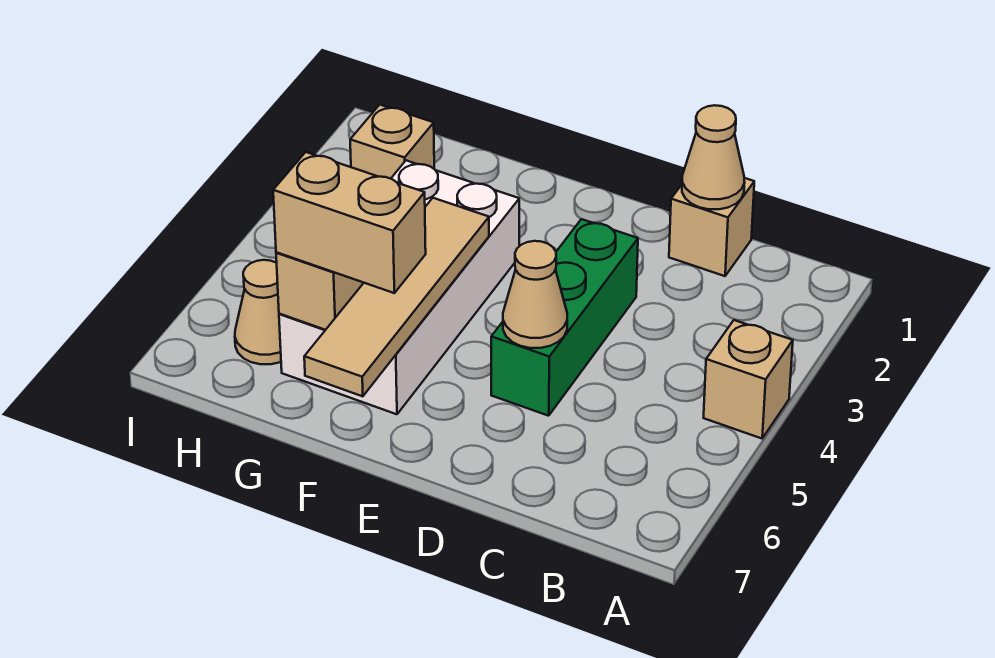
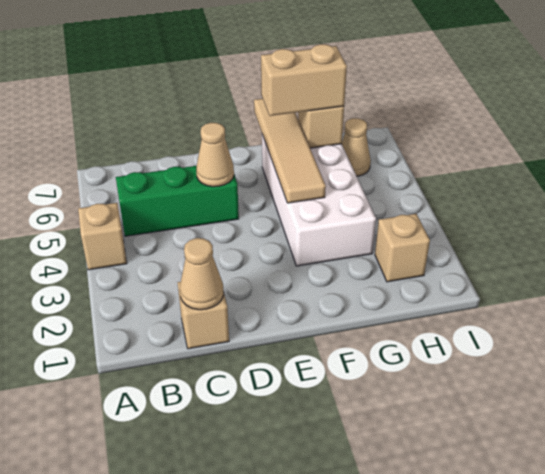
green brick D3:D5 level 1 -> green brick B5:D5 level 1

